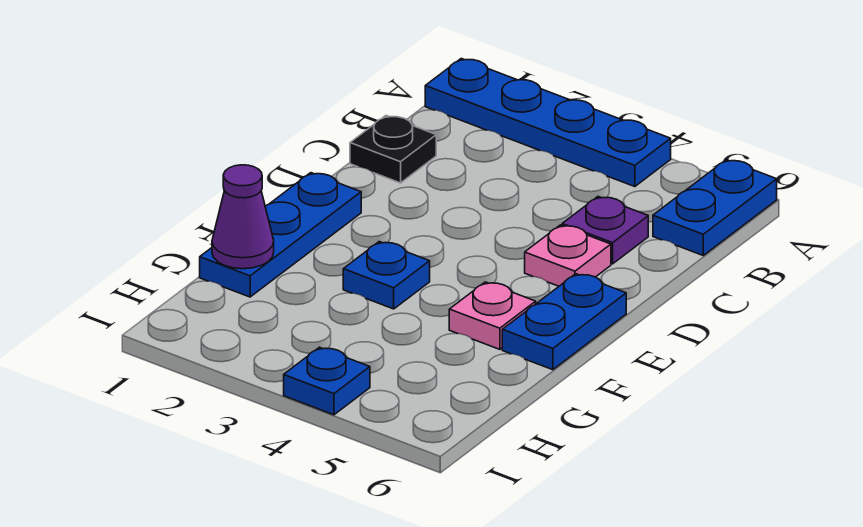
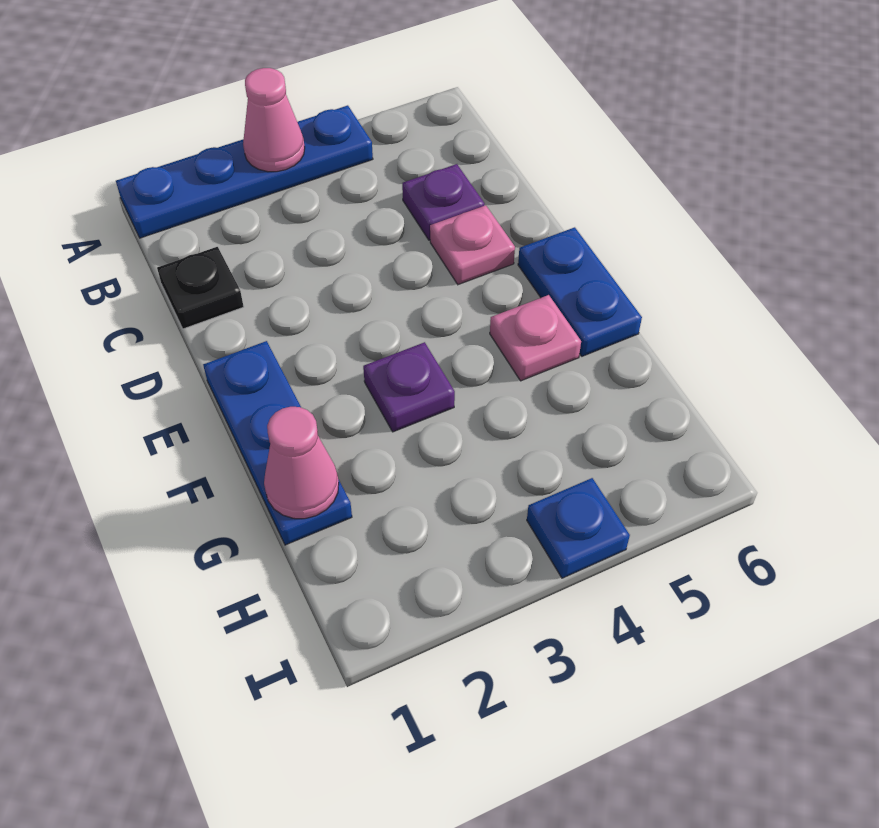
none -> pink cone A3 level 2
blue plate A6:B6 level 1 -> none
blue plate F3 level 1 -> purple plate F3 level 1
purple cone G1 level 2 -> pink cone G1 level 2

